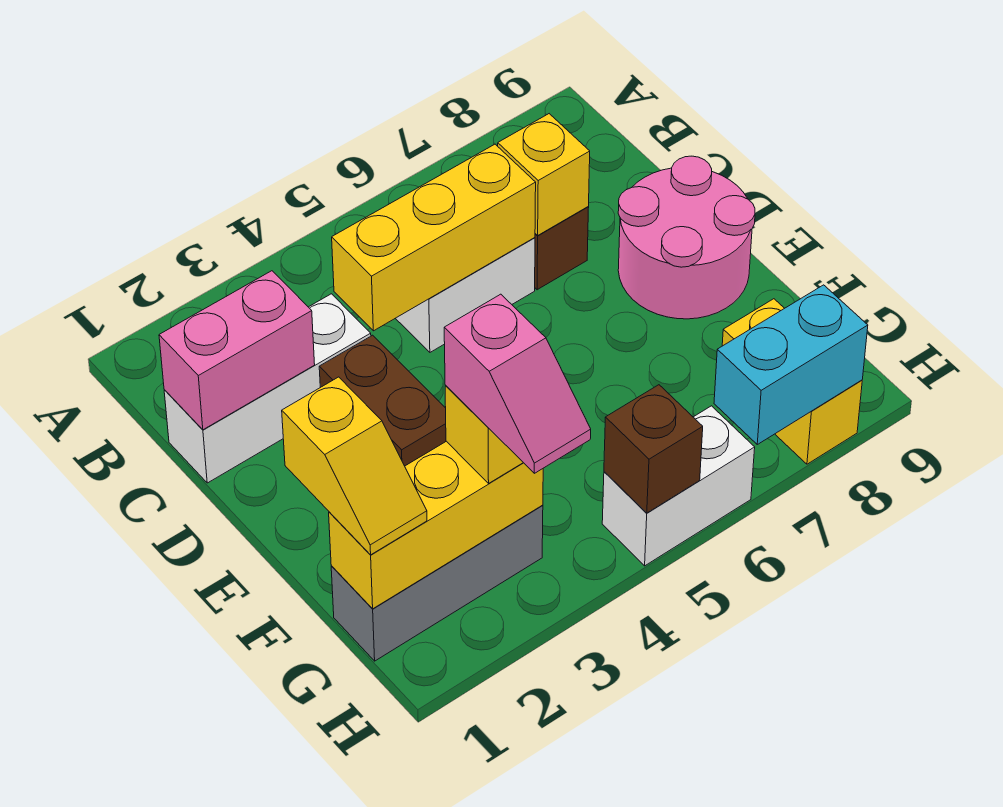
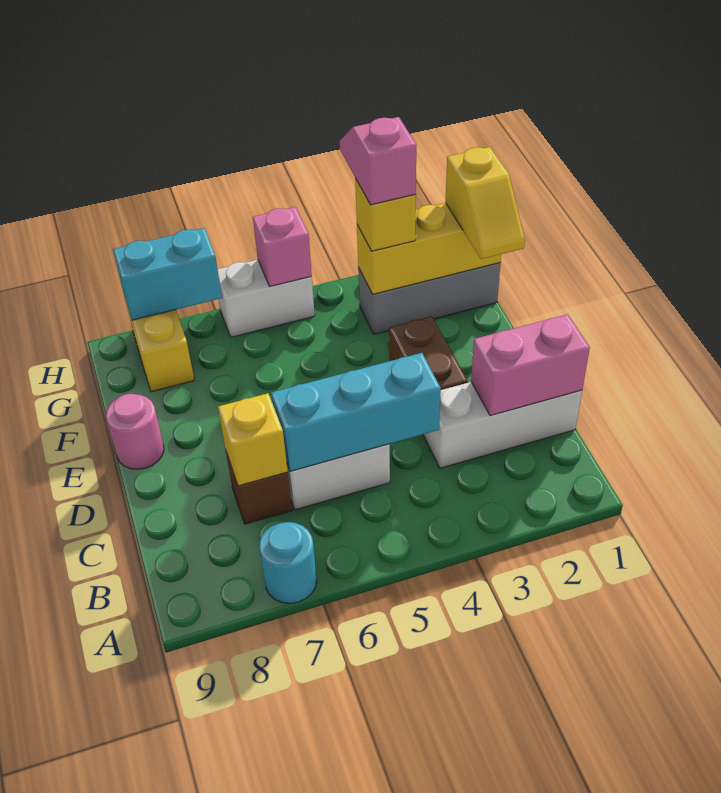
none -> cyan round brick A7 level 1
yellow brick C4:C6 level 2 -> cyan brick C4:C6 level 2
pink round brick D8:E9 level 1 -> pink round brick E9 level 1
yellow slope F1:G1 level 3 top F -> yellow slope F1:G1 level 3 top G
brown brick H5 level 2 -> pink brick H5 level 2

